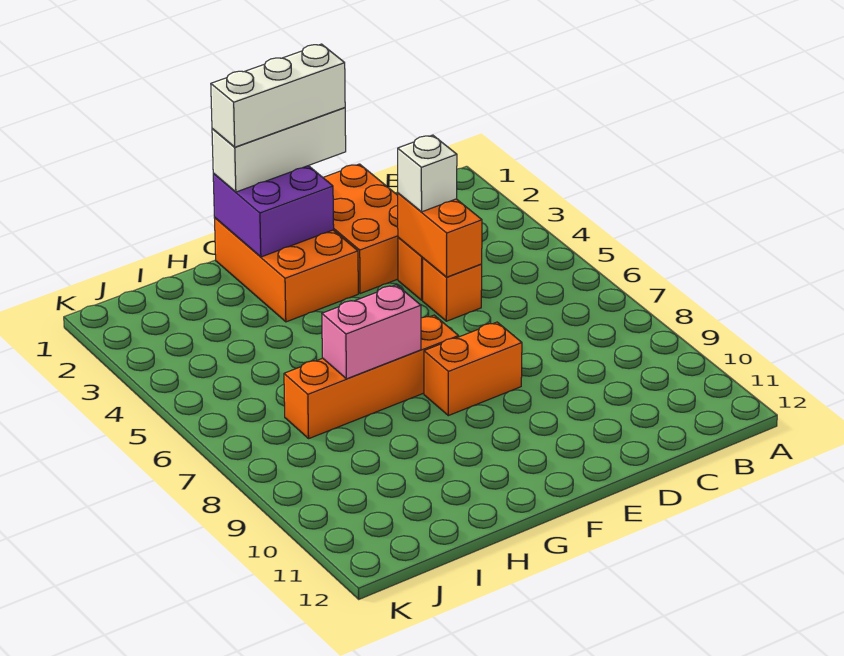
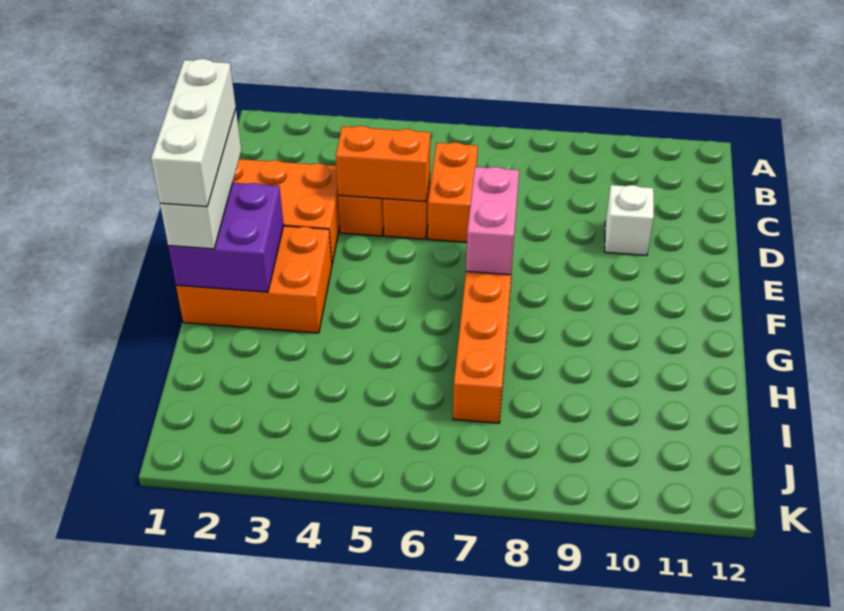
white brick D4 level 3 -> white brick D10 level 1
orange brick E8:F8 level 1 -> orange brick C6:D6 level 1
pink brick G7:H7 level 2 -> pink brick E7:F7 level 2

